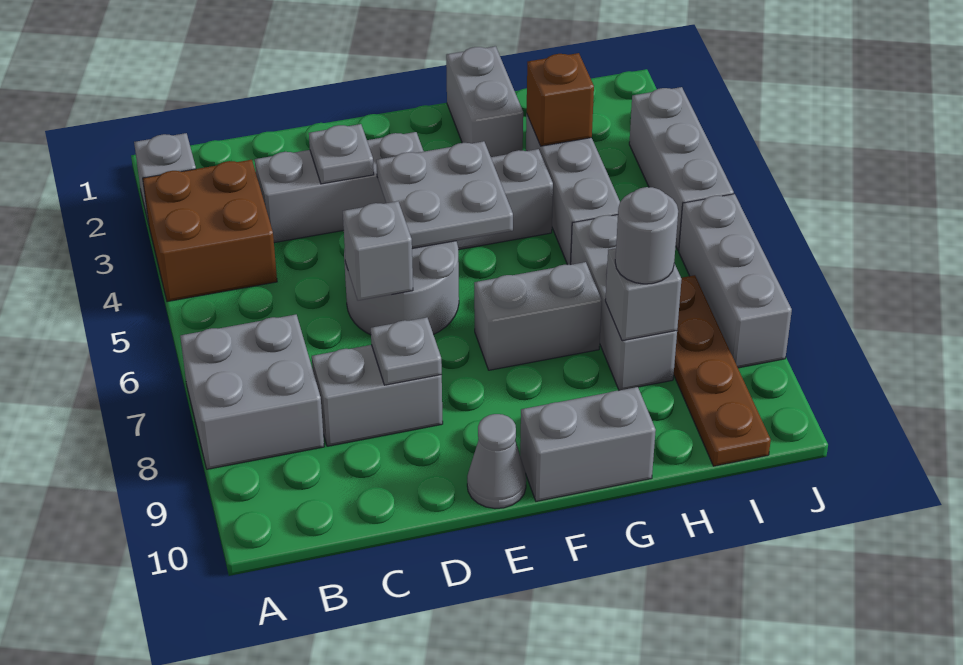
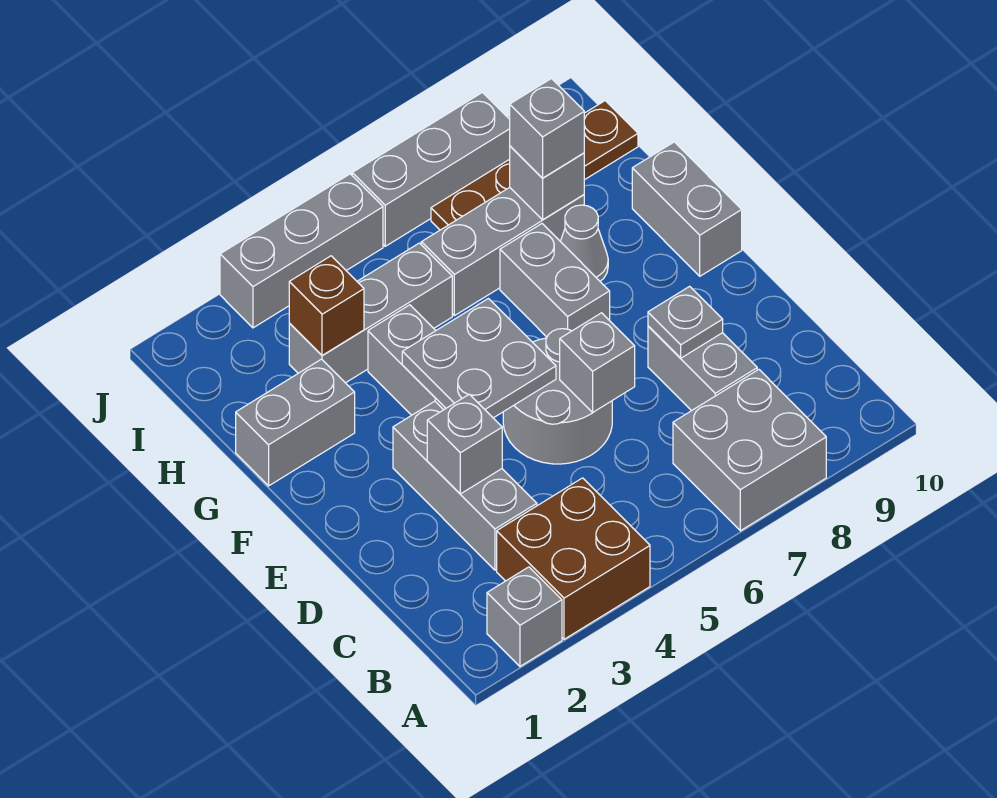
grey plate D3 level 2 -> grey brick D3 level 2
grey cone E10 level 1 -> grey cone G8 level 1
grey round brick H8 level 3 -> grey brick H8 level 3

